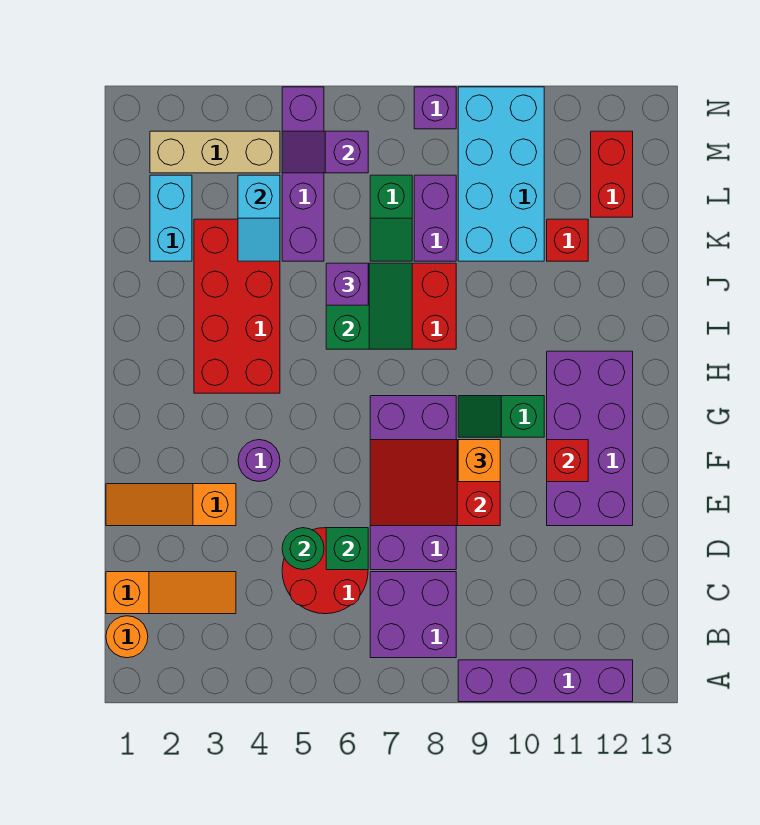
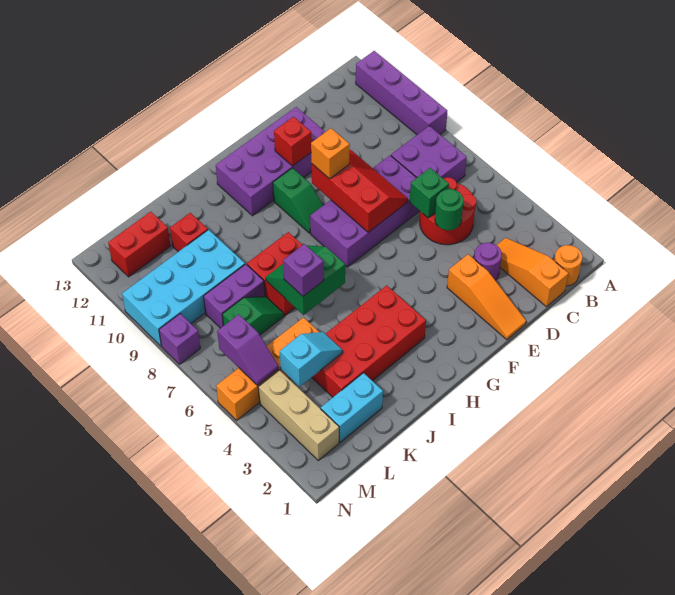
red slope E7:F9 level 2 top 9 -> red slope E7:F9 level 2 top F
purple round brick F4 level 1 -> purple round brick D3 level 1
purple brick K5:N5 level 1 -> orange brick K5:N5 level 1

